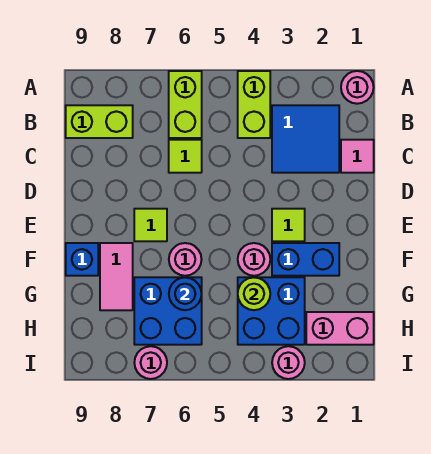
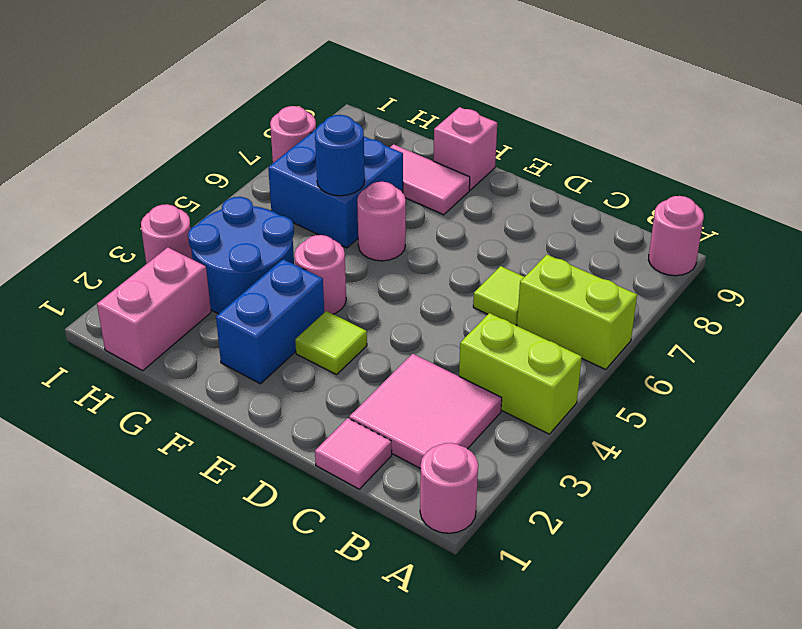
none -> pink round brick A9 level 1
blue tile B2:C3 level 1 -> pink tile B2:C3 level 1
lime brick B8:B9 level 1 -> none
lime tile E7 level 1 -> none
blue brick F9 level 1 -> pink brick F9 level 1
blue brick G3:H4 level 1 -> blue round brick G3:H4 level 1
lime round brick G4 level 2 -> none

